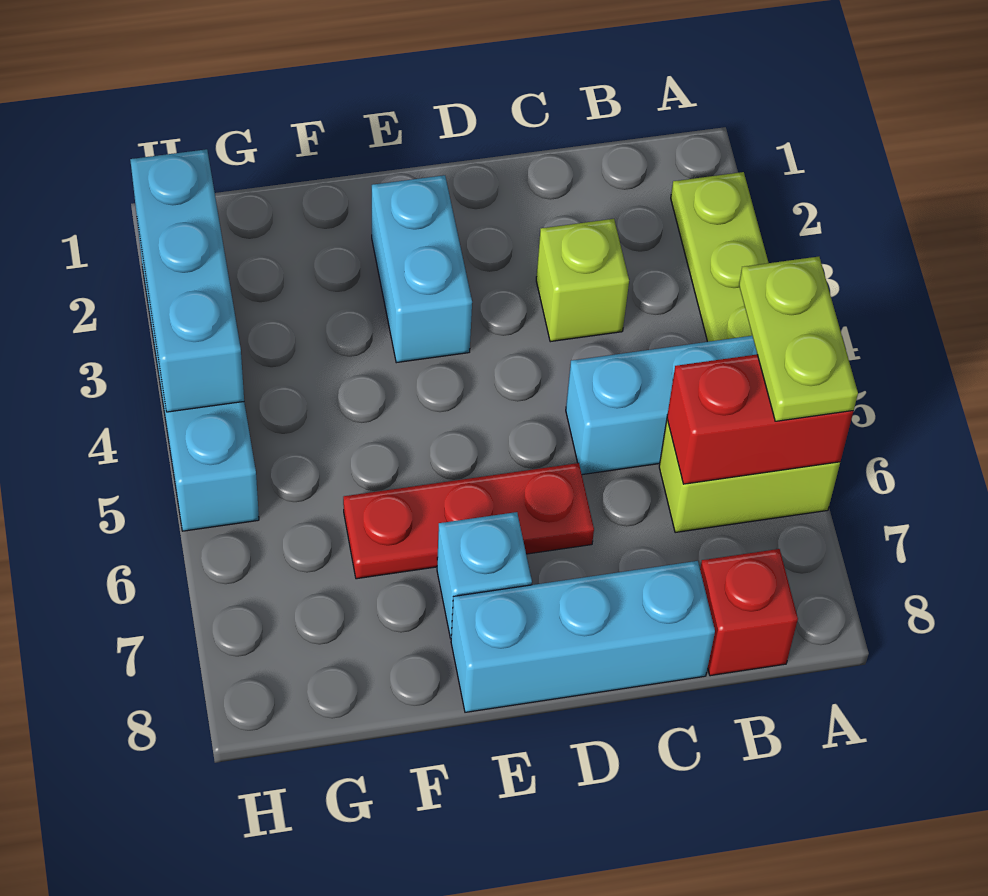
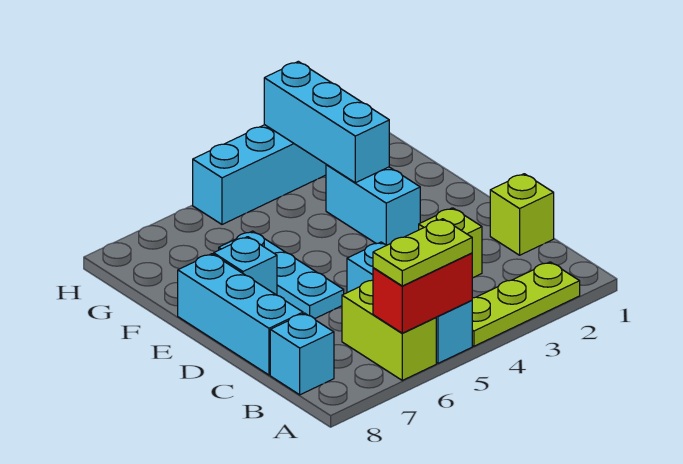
red brick A6:B6 level 2 -> red brick A5:A6 level 2
red brick B8 level 1 -> cyan brick B8 level 1
none -> lime brick C1 level 1
red plate D6:F6 level 1 -> cyan plate D6:F6 level 1
cyan brick E2:E3 level 1 -> cyan brick E3:F3 level 1
cyan brick H2:H4 level 2 -> cyan brick F3:H3 level 2

